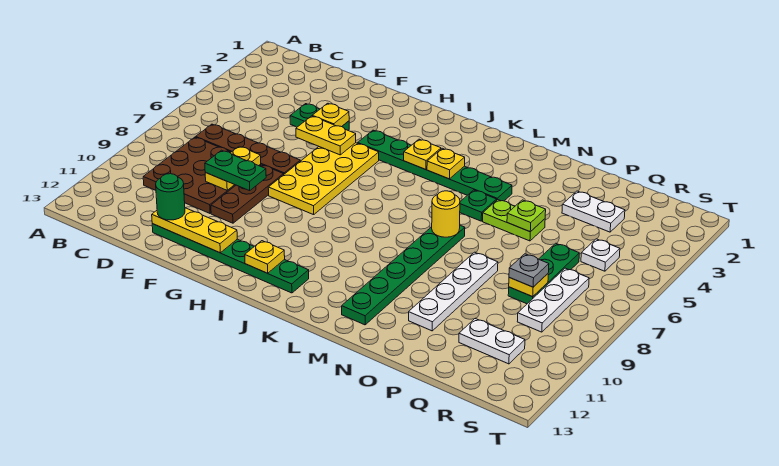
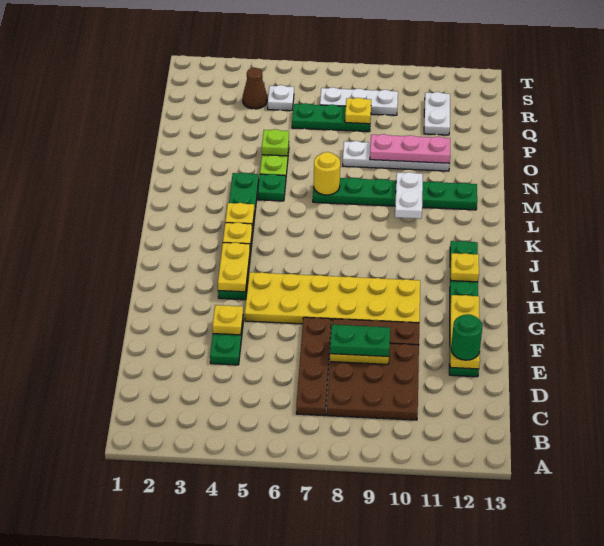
green plate E9:F9 level 3 -> green plate E8:E9 level 3
yellow plate F5:G5 level 2 -> yellow plate H4:I4 level 2
yellow plate G5:H8 level 1 -> yellow plate G5:H10 level 1
none -> pink plate O9:O11 level 2
white plate P3:Q3 level 1 -> white plate L10:M10 level 2
grey plate Q8 level 3 -> none
none -> brown cone R4 level 1

